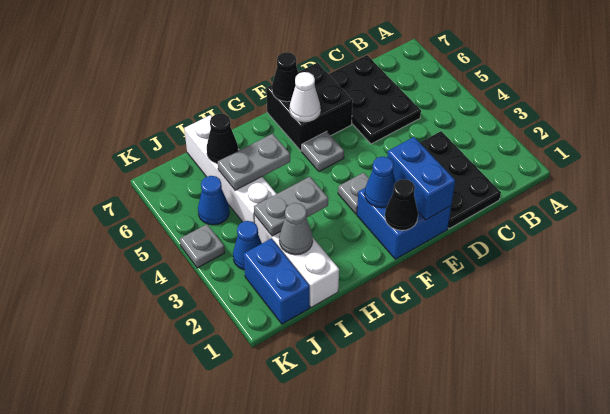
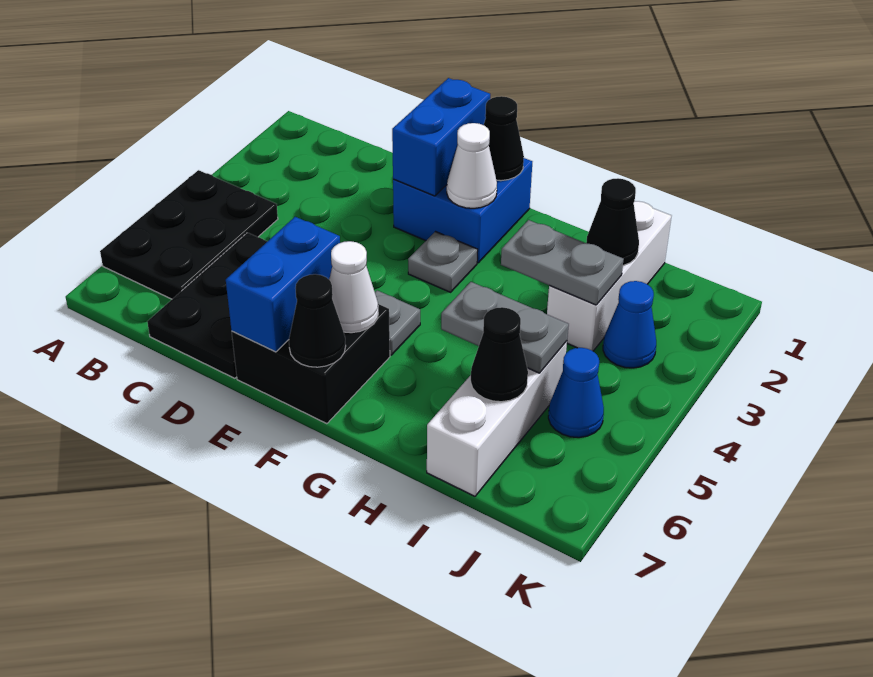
black plate C1:D3 level 1 -> black plate A4:B6 level 1
blue cone F2 level 2 -> white cone F2 level 2
grey cone I2 level 2 -> black cone I2 level 2
white brick I4:I7 level 1 -> white brick I5:I7 level 1
blue brick J1:J2 level 1 -> blue brick E6:E7 level 2
grey plate K4 level 1 -> none

